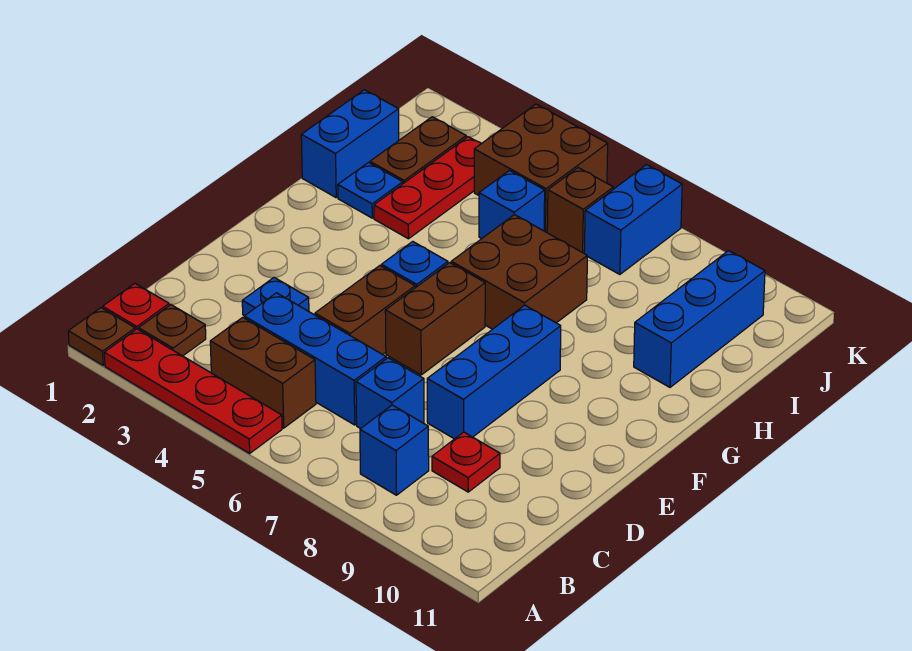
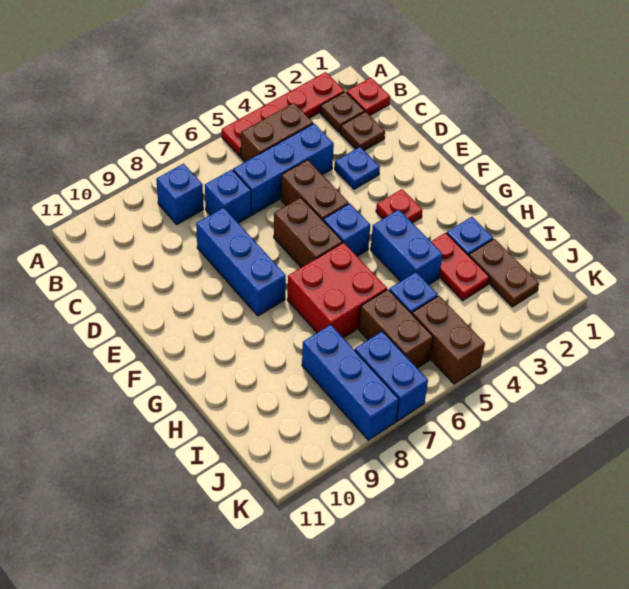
brown plate A1 level 1 -> brown plate C2 level 1
red plate C9 level 1 -> red plate F3 level 1
brown brick G6:H7 level 1 -> red brick G6:H7 level 1
blue brick H1:I1 level 1 -> blue brick G4:H4 level 1
red plate H3:J3 level 1 -> red plate H3:I3 level 1
blue brick H10:J10 level 1 -> blue brick I8:K8 level 1
brown brick J4:K5 level 1 -> brown brick J5:K5 level 1
brown brick J6 level 1 -> brown brick I6:J6 level 1

